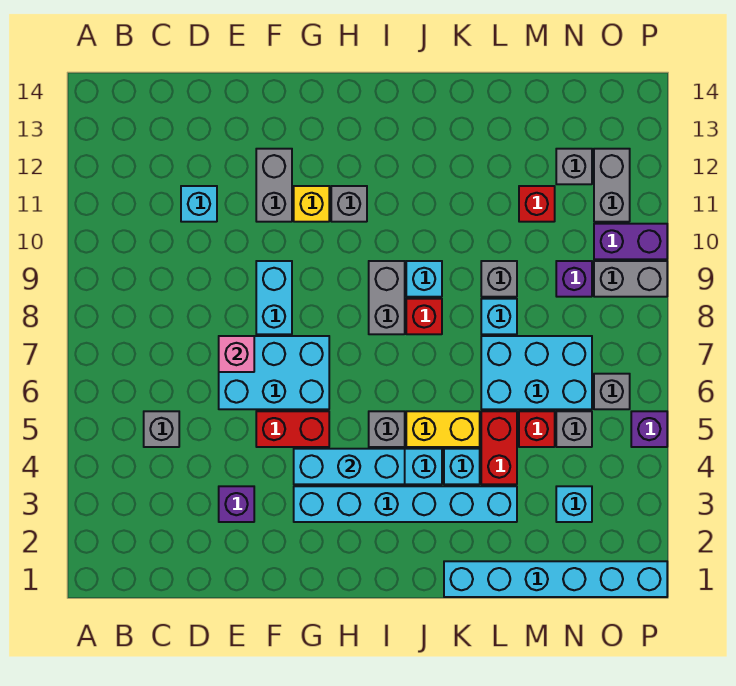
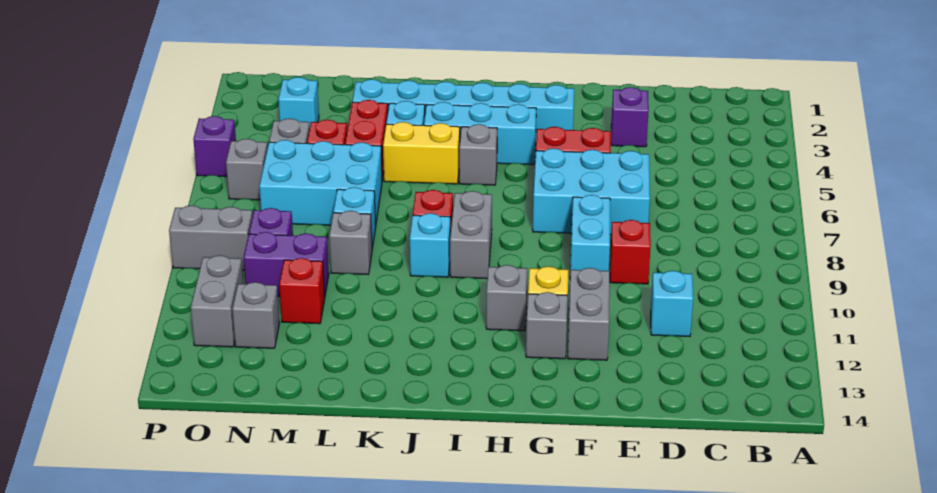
grey brick C5 level 1 -> grey brick G12 level 1
pink brick E7 level 2 -> none
none -> red brick E9 level 1
cyan brick G4:I4 level 2 -> none
cyan brick K1:P1 level 1 -> none
purple brick O10:P10 level 1 -> purple brick M10:N10 level 1

